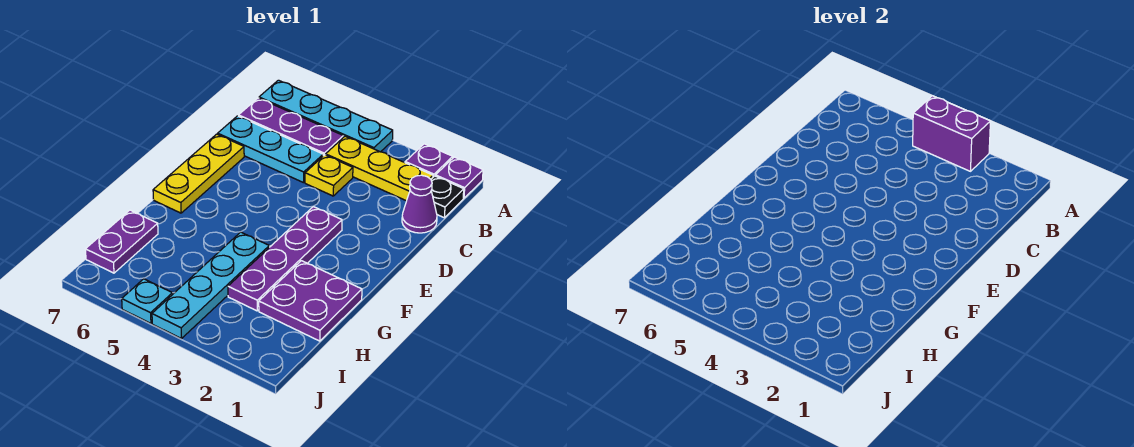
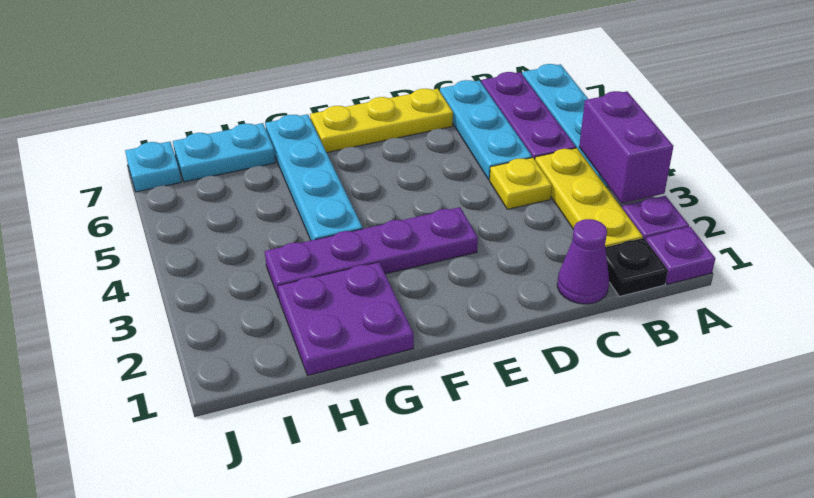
cyan plate G4:J4 level 1 -> cyan plate G4:G7 level 1
purple plate H7:I7 level 1 -> cyan plate H7:I7 level 1
cyan plate J5 level 1 -> cyan plate J7 level 1

